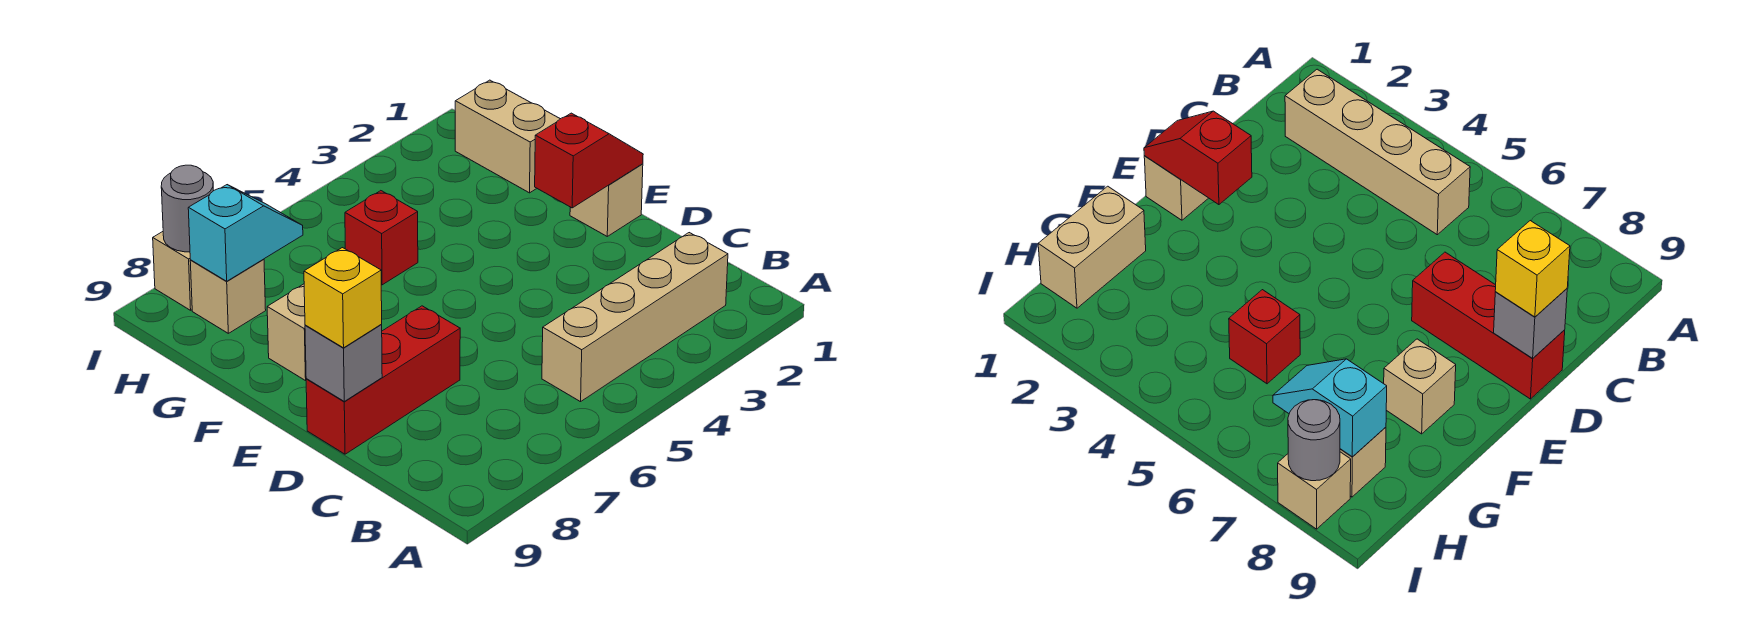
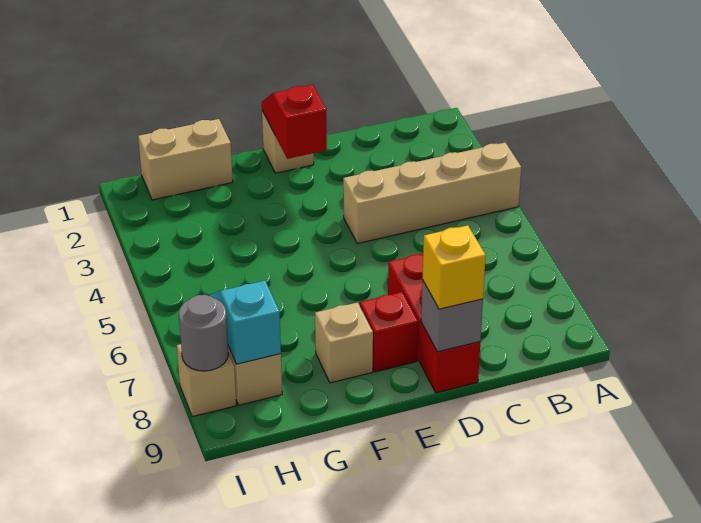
tan brick B2:B5 level 1 -> tan brick A4:D4 level 1
red brick G5 level 1 -> red brick E8 level 1

